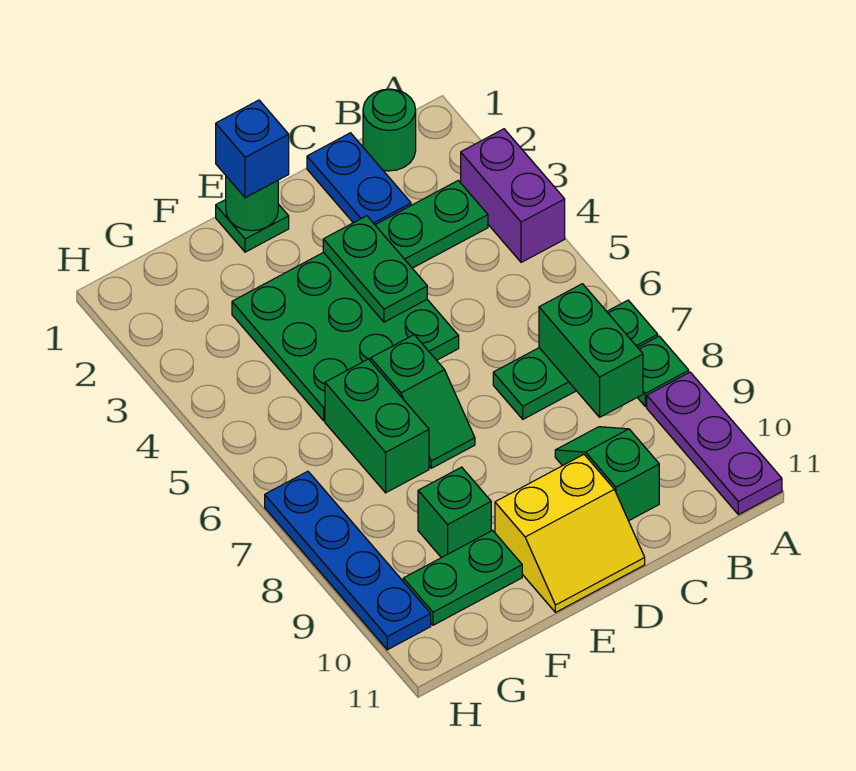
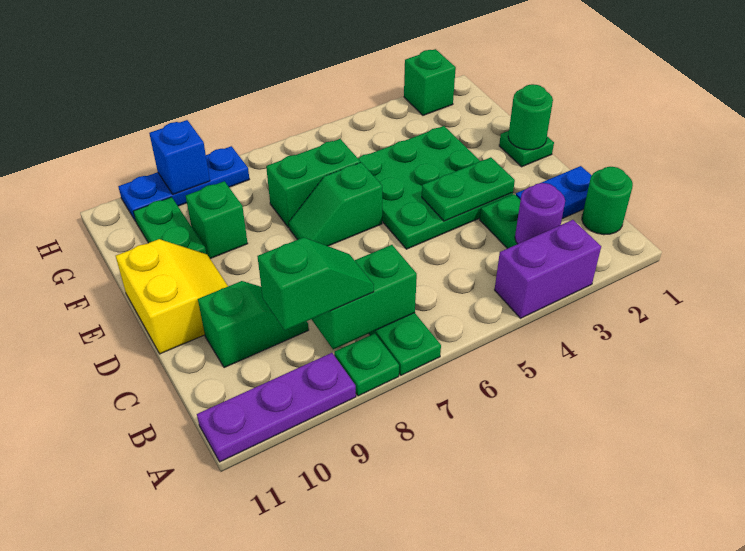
none -> purple round brick B3 level 2
none -> green slope B8:B9 level 3 top 9
yellow slope D10:E11 level 1 top 10 -> yellow slope D10:E11 level 1 top 11
blue brick E1 level 3 -> blue brick H9 level 2
none -> green brick H2 level 1
blue plate H7:H10 level 1 -> blue plate H8:H10 level 1

